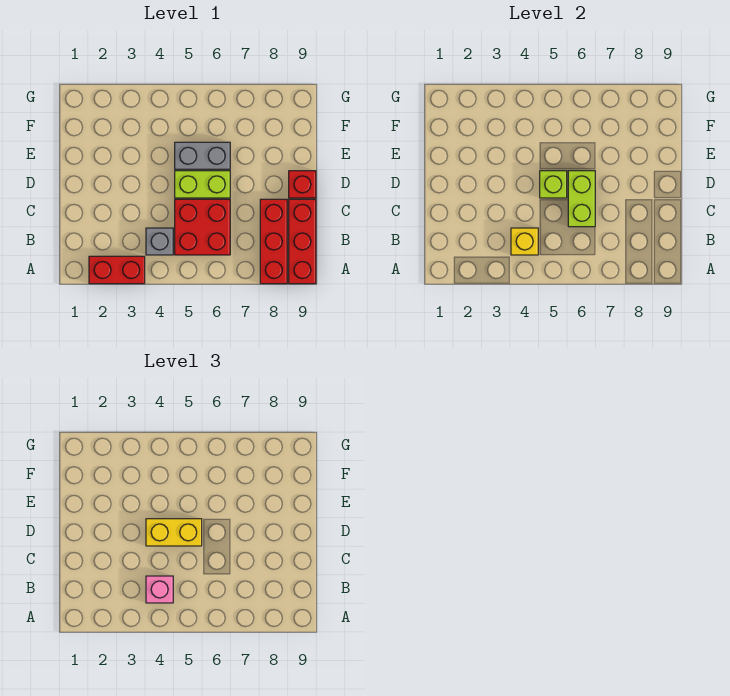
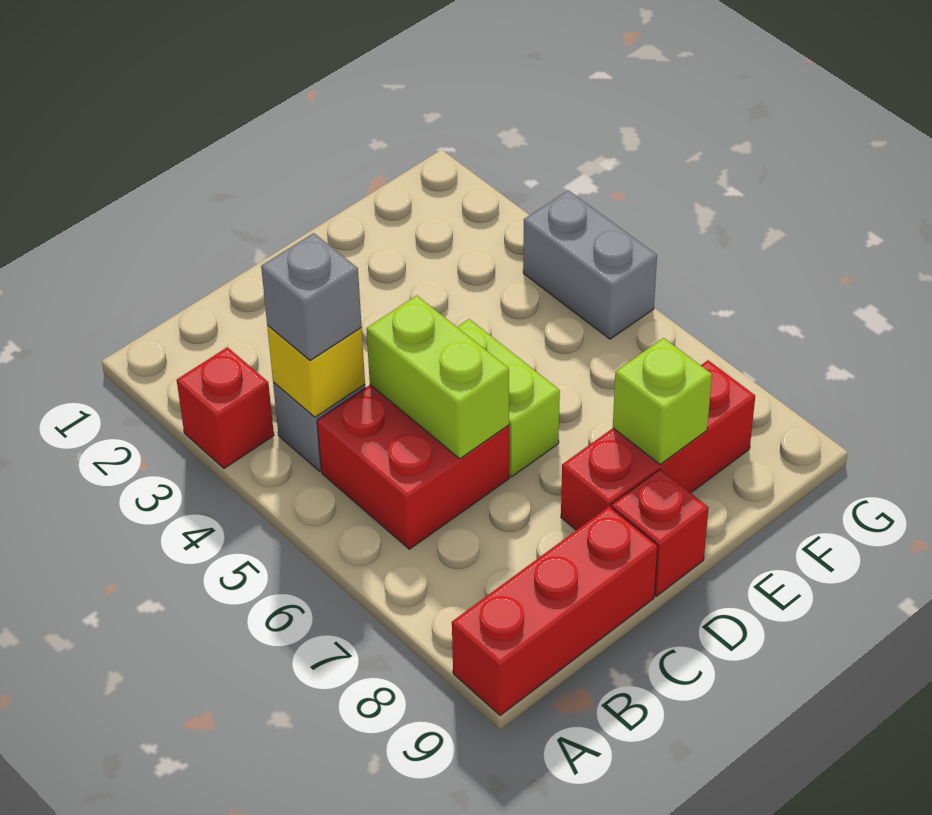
red brick A2:A3 level 1 -> red brick A3 level 1
red brick A8:C8 level 1 -> red brick D8:F8 level 1
pink brick B4 level 3 -> grey brick B4 level 3
lime brick C6:D6 level 2 -> lime brick C5:C6 level 2
yellow brick D4:D5 level 3 -> none
lime brick D5 level 2 -> lime brick E8 level 2
grey brick E5:E6 level 1 -> grey brick G4:G5 level 1

